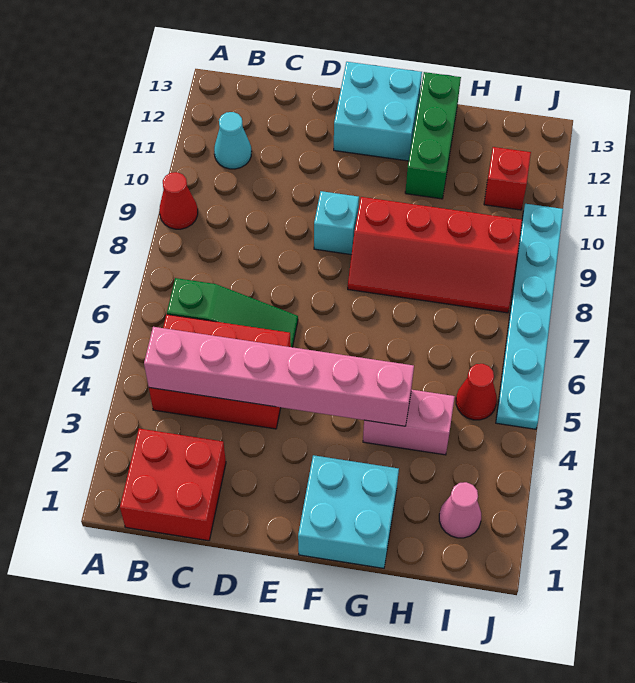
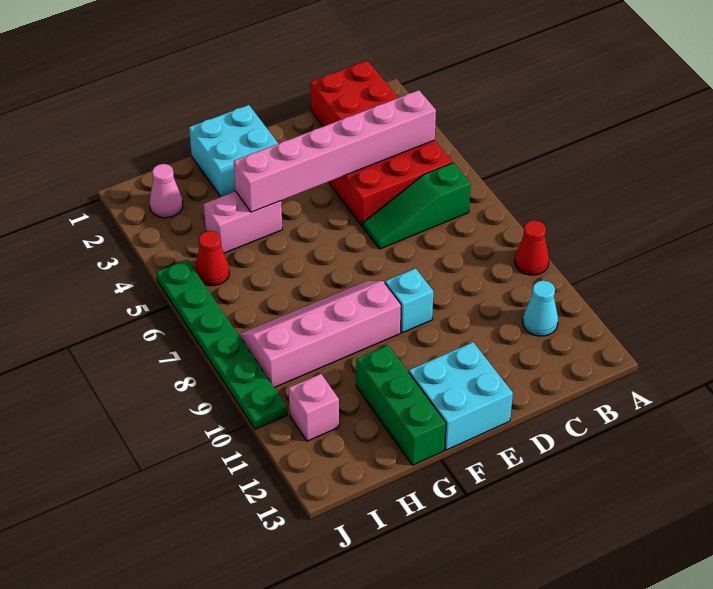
red slope F8:I9 level 1 top 9 -> pink slope F8:I9 level 1 top 9
red brick I11 level 1 -> pink brick I11 level 1
cyan plate J5:J10 level 1 -> green plate J5:J10 level 1

